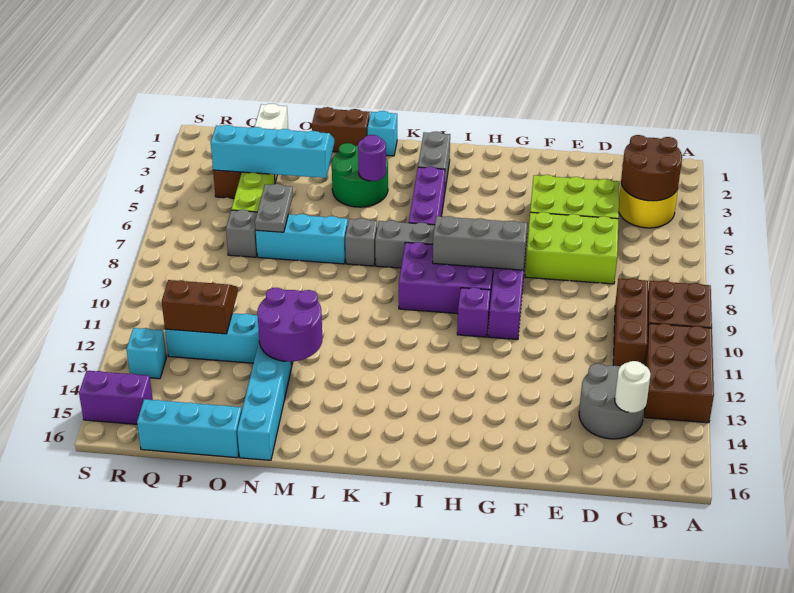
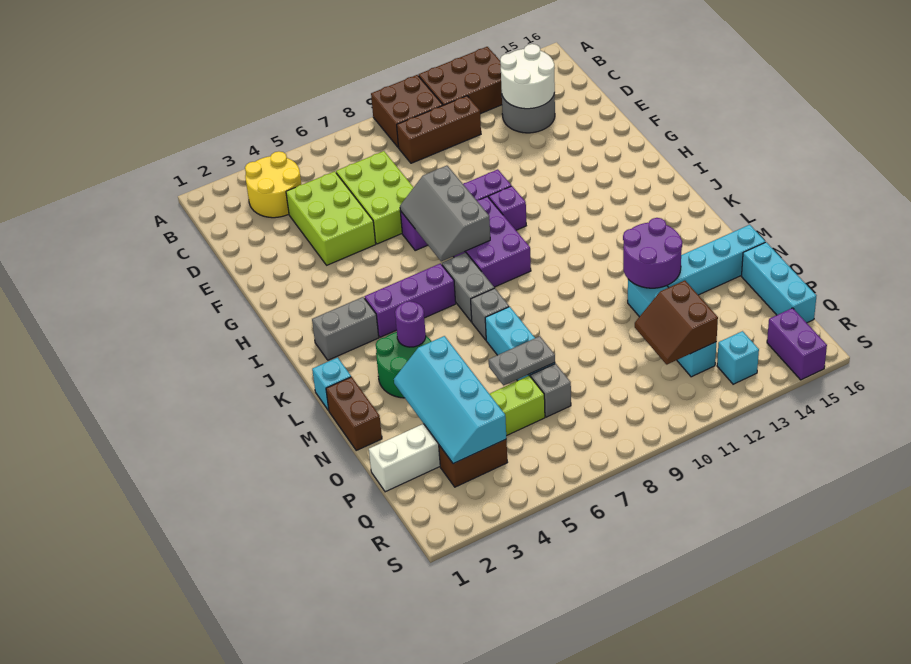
brown round brick B3:C4 level 2 -> none
white round brick C14 level 2 -> white round brick C13:D14 level 2

